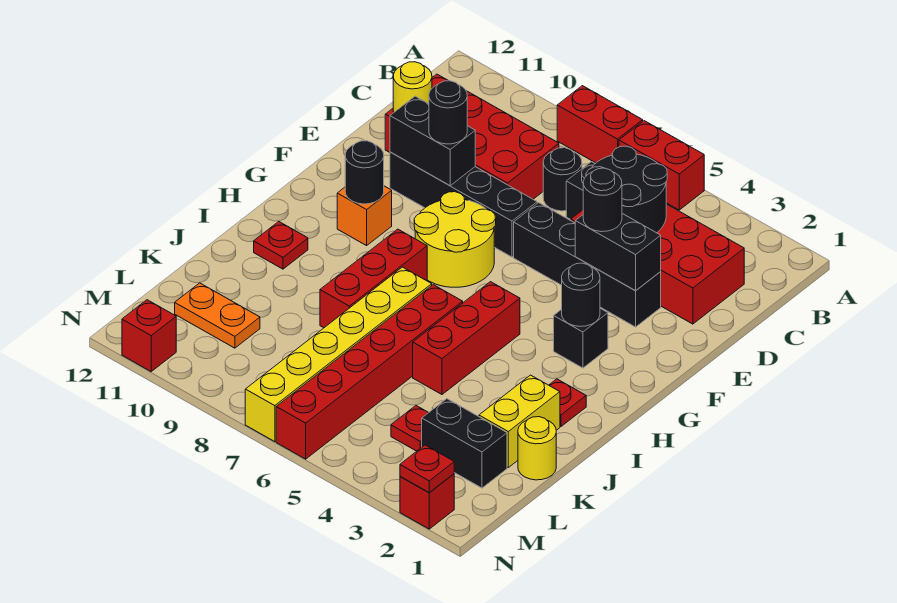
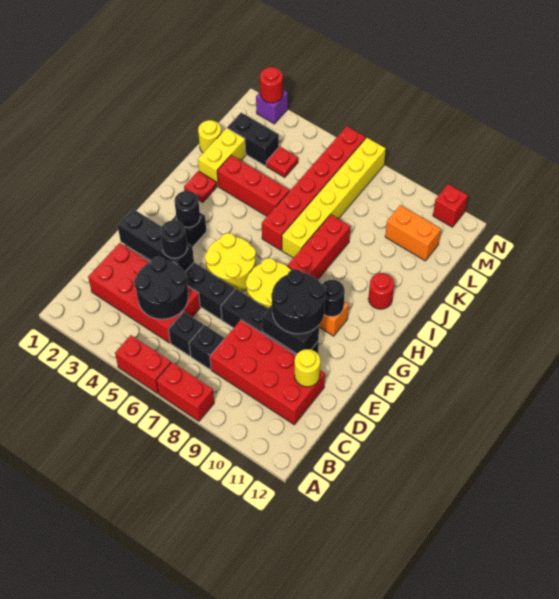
black round brick C7 level 1 -> black brick C7 level 1
black brick E3:E4 level 2 -> black brick E2:E4 level 2
black round brick E9 level 3 -> black round brick E9:F10 level 3
none -> yellow round brick F5:G6 level 1
red brick H5:J5 level 1 -> red brick J3:J5 level 1
red plate I11 level 1 -> red round brick I11 level 1
orange plate L10:L11 level 1 -> orange brick L10:L11 level 1
red brick N2 level 1 -> purple brick N2 level 1
red plate N2 level 2 -> red round brick N2 level 2

